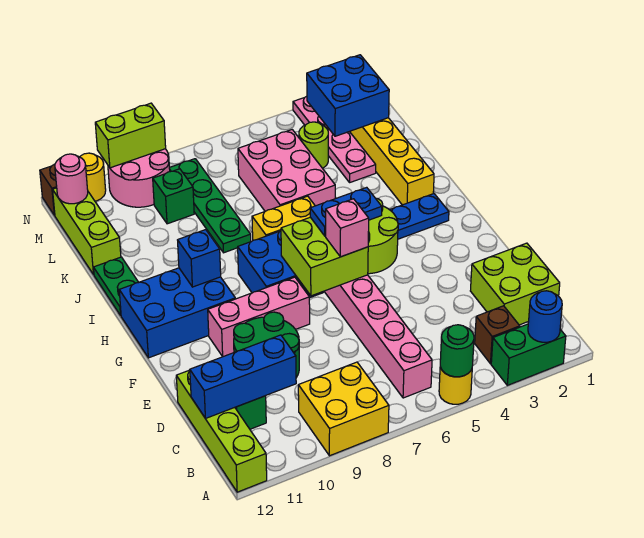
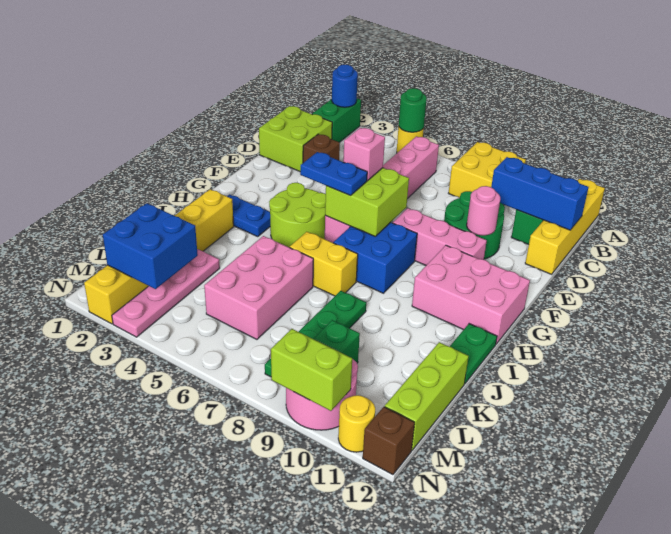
green brick A2:A3 level 1 -> green brick A2:B2 level 1
lime brick A12:D12 level 1 -> yellow brick A12:D12 level 1
brown brick B3 level 1 -> brown brick D3 level 1
blue brick G10:H12 level 1 -> pink brick G10:H12 level 1
blue brick H10 level 2 -> none
lime round brick L4 level 1 -> none
pink round brick M12 level 2 -> pink round brick E10 level 2

